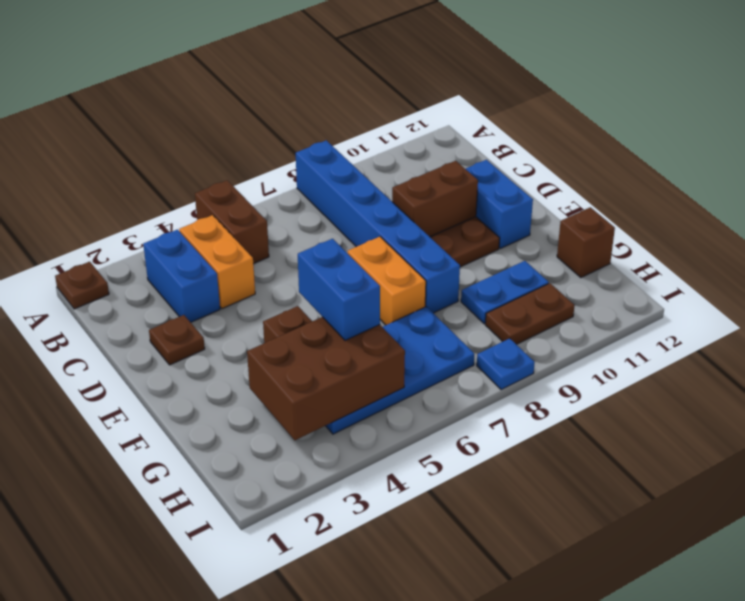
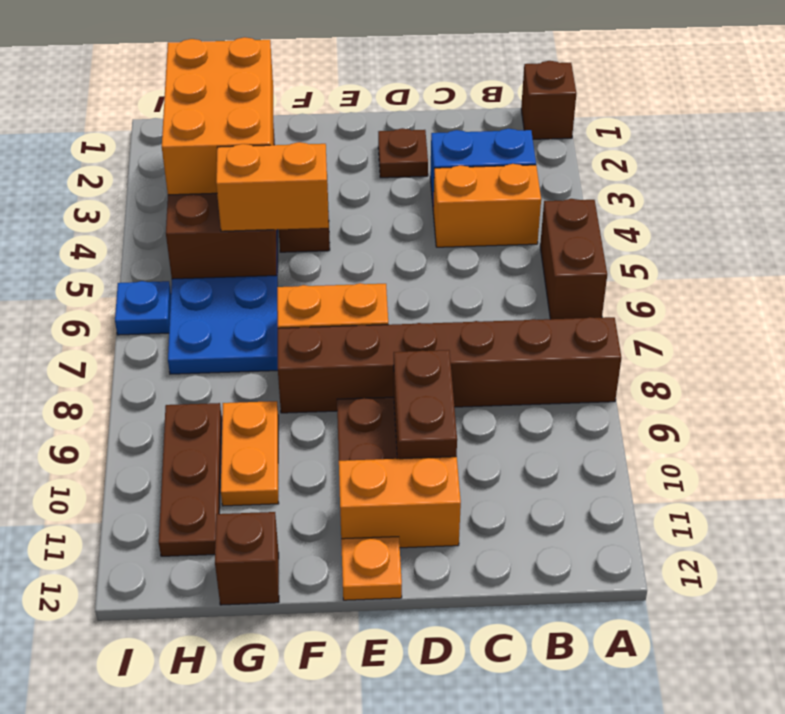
brown plate A1 level 1 -> brown brick A1 level 1
brown brick A5:B5 level 1 -> brown brick A5:A6 level 1
blue brick A8:F8 level 1 -> brown brick A8:F8 level 1
blue brick D11:E11 level 1 -> orange brick D11:E11 level 1
none -> orange plate E12 level 1
blue brick F5:G5 level 3 -> orange brick F5:G5 level 3
none -> orange brick G2:H4 level 3
blue plate G9:G10 level 1 -> orange plate G9:G10 level 1
brown plate H9:H10 level 1 -> brown plate H9:H11 level 1
blue plate I8 level 1 -> blue plate I6 level 1

